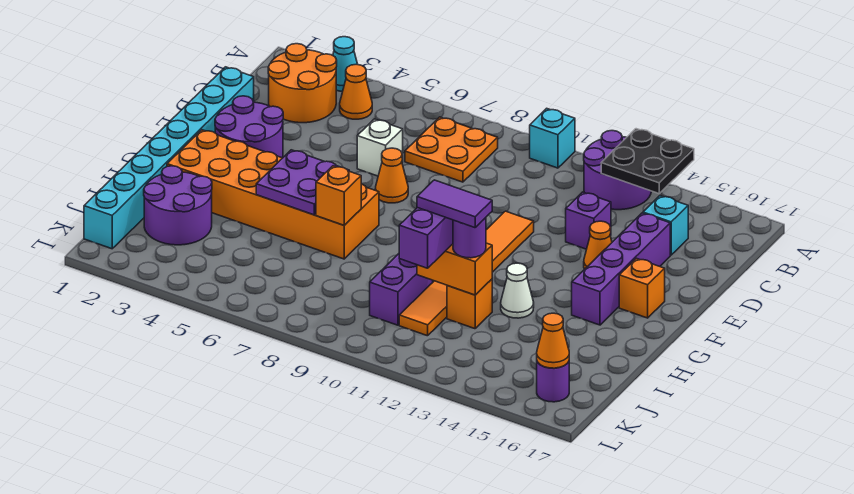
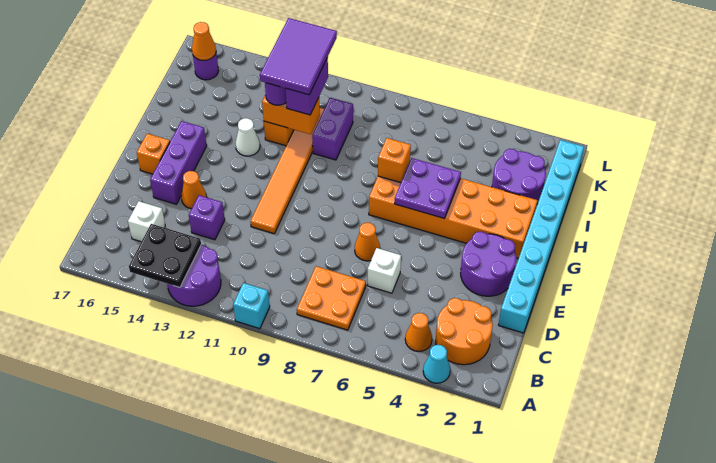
cyan brick C15 level 1 -> white brick C15 level 1
purple brick D15:G15 level 1 -> purple brick E15:G15 level 1
purple tile I11:I12 level 4 -> purple tile I11:K12 level 4

